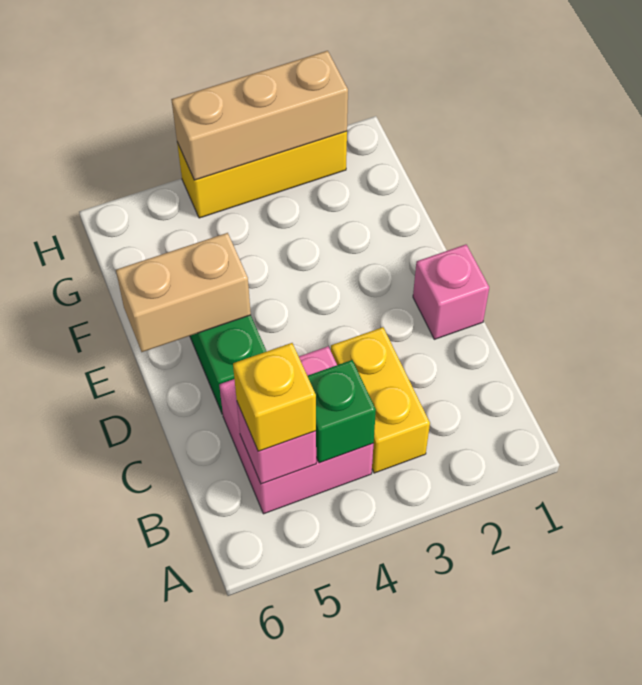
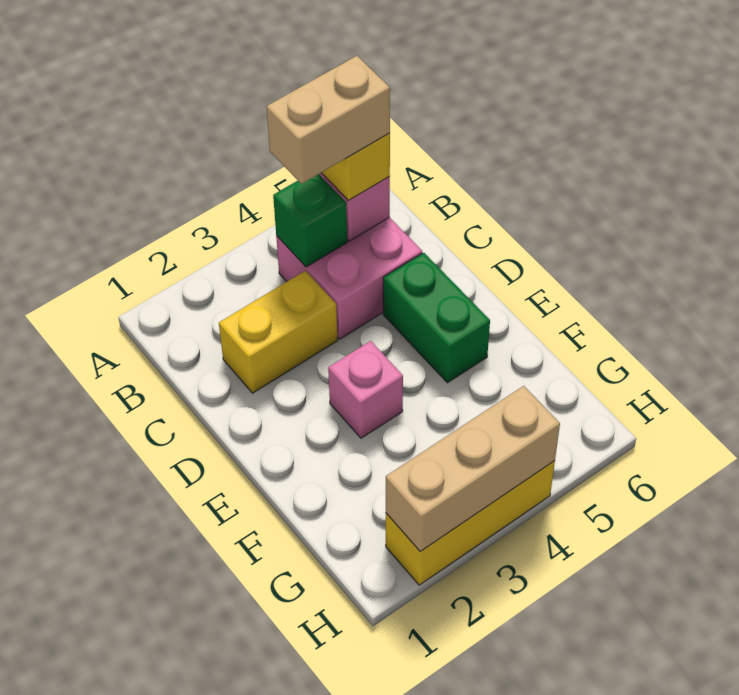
yellow brick B3:C3 level 1 -> yellow brick C2:C3 level 1
pink brick D1 level 1 -> pink brick E3 level 1
tan brick E5:E6 level 2 -> tan brick B4:B5 level 4

